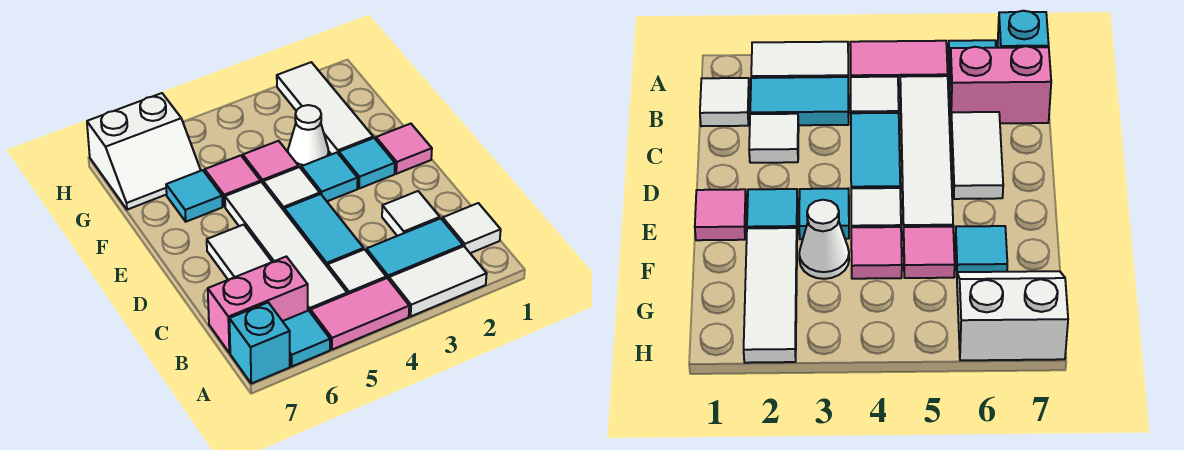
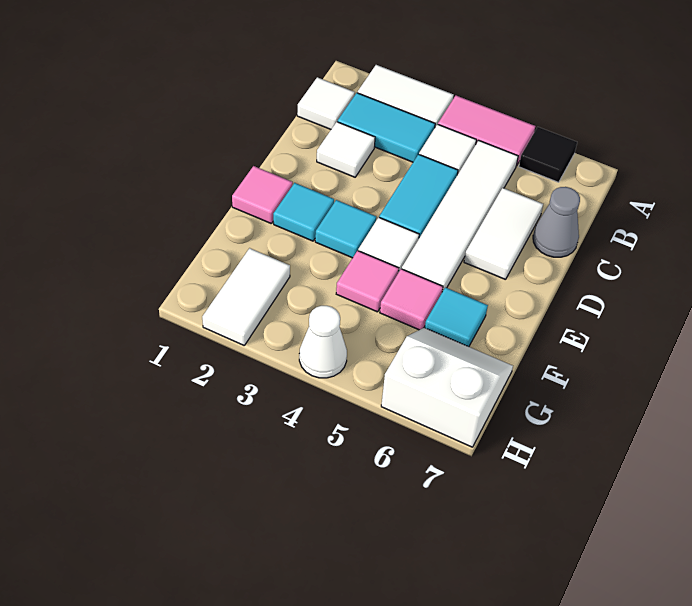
cyan tile A6 level 1 -> black tile A6 level 1
cyan brick A7 level 1 -> none
pink brick B6:B7 level 1 -> none
none -> grey cone C7 level 1
white tile F2:H2 level 1 -> white tile G2:H2 level 1
white cone F3 level 1 -> white cone H4 level 1

